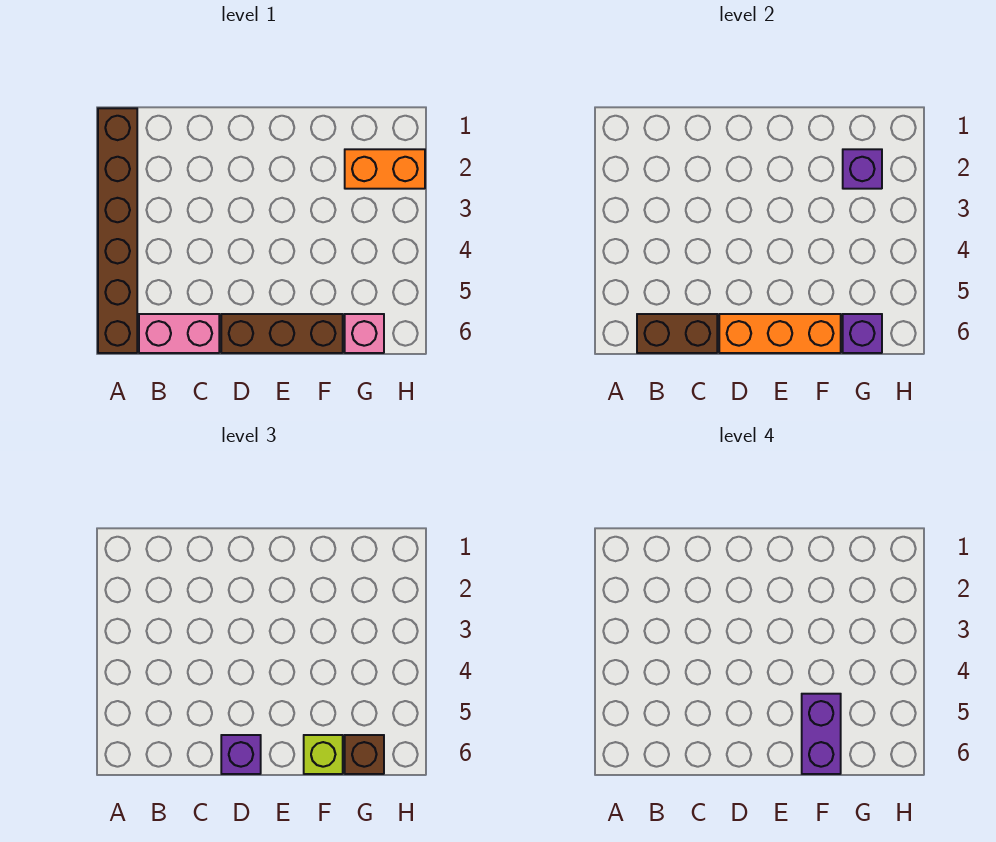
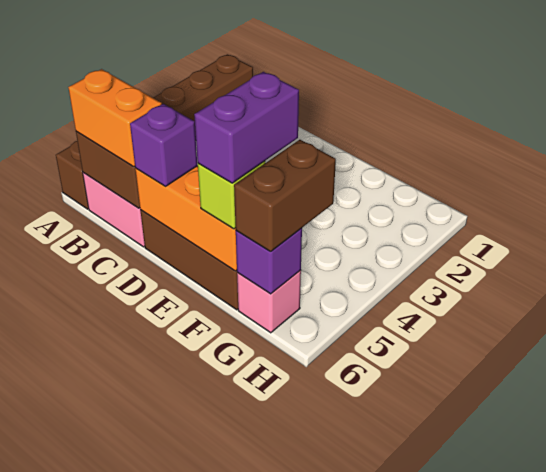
orange brick G2:H2 level 1 -> orange brick B6:C6 level 3
purple brick G2 level 2 -> none
brown brick G6 level 3 -> brown brick G5:G6 level 3

